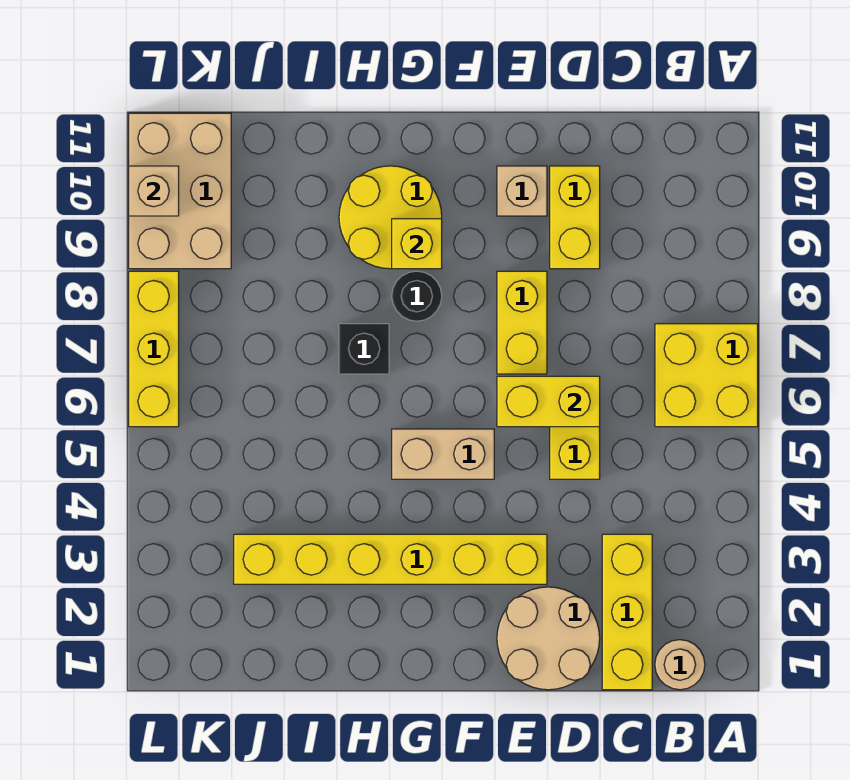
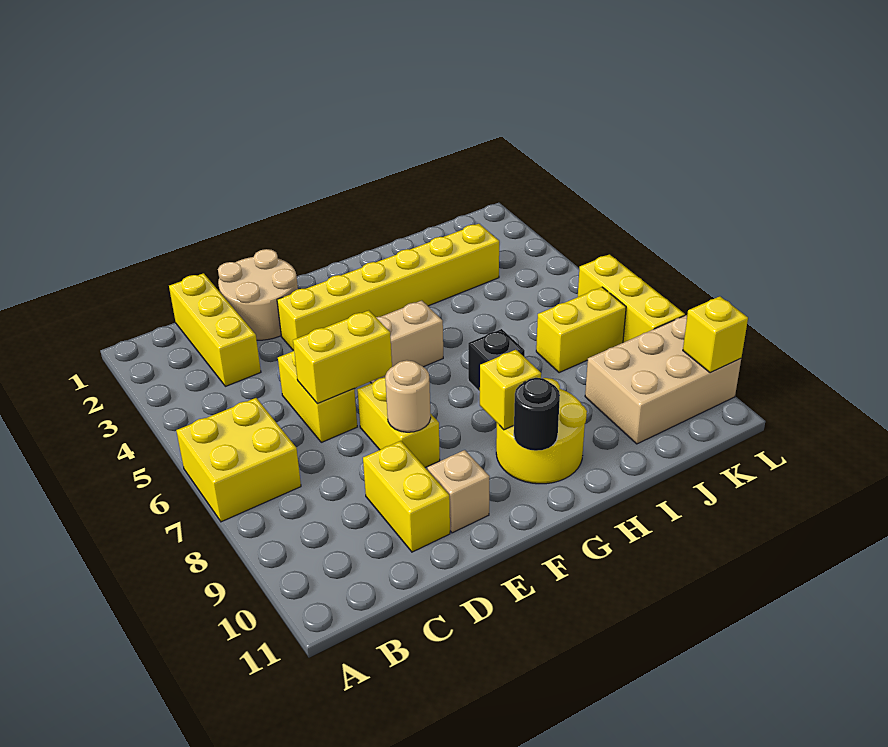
tan round brick B1 level 1 -> tan round brick E8 level 2
black round brick G8 level 1 -> black round brick G10 level 2
none -> yellow brick J7:K7 level 1
tan brick K9:L11 level 1 -> tan brick J9:L10 level 1
tan brick L10 level 2 -> yellow brick L10 level 2

